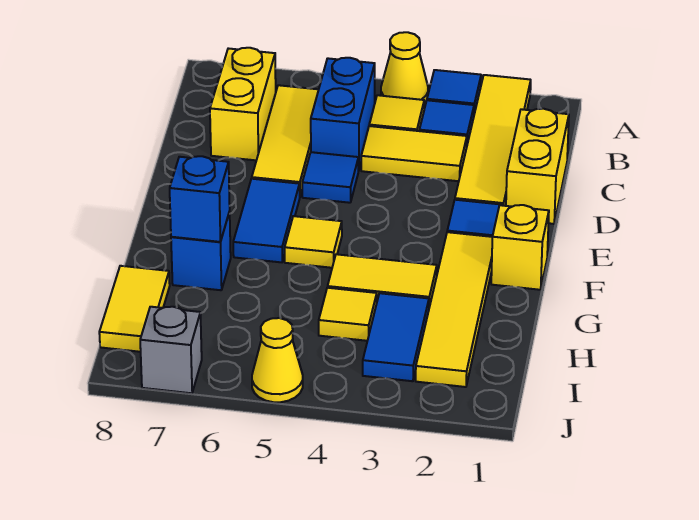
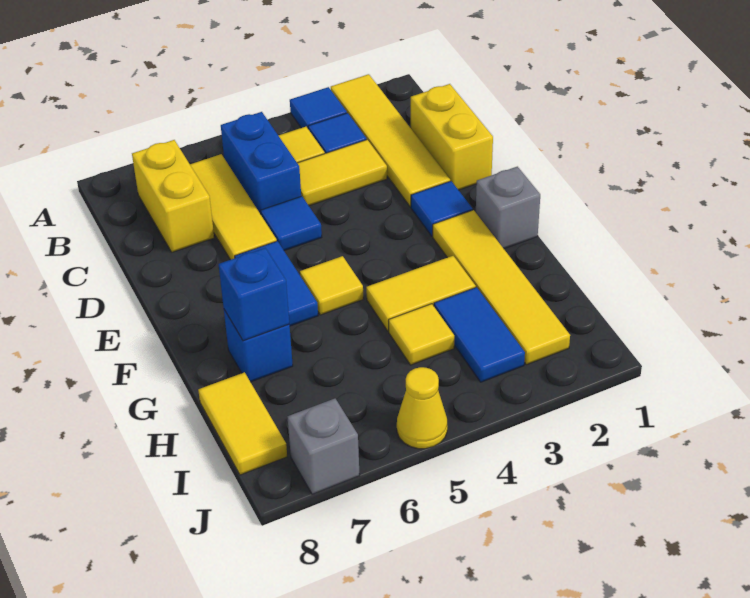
yellow cone A4 level 1 -> none
yellow brick F1 level 1 -> grey brick F1 level 1

